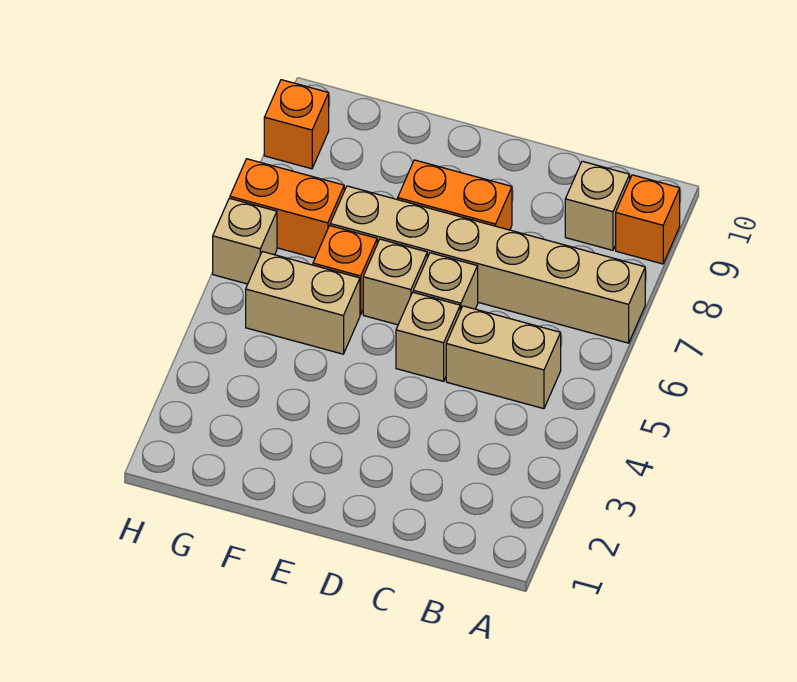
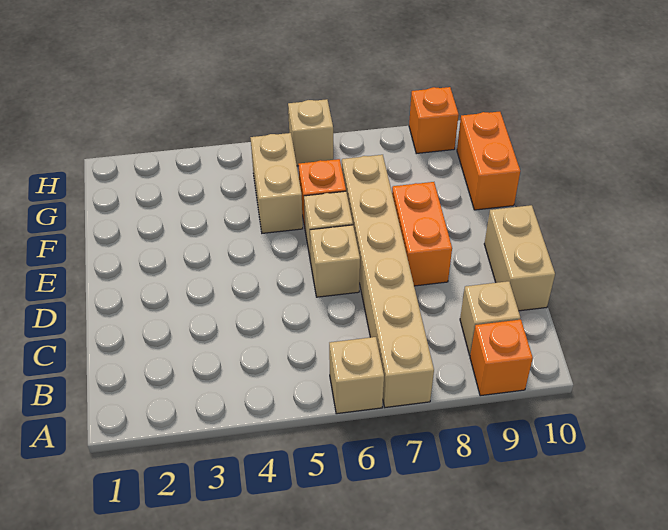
tan brick B5:C5 level 1 -> tan brick C10:D10 level 1
tan brick D5 level 1 -> tan brick A6 level 1
orange brick G7:H7 level 1 -> orange brick F10:G10 level 1

